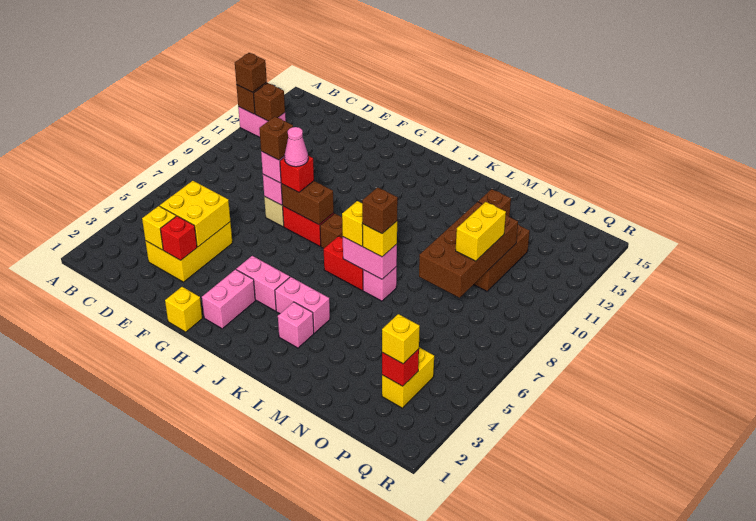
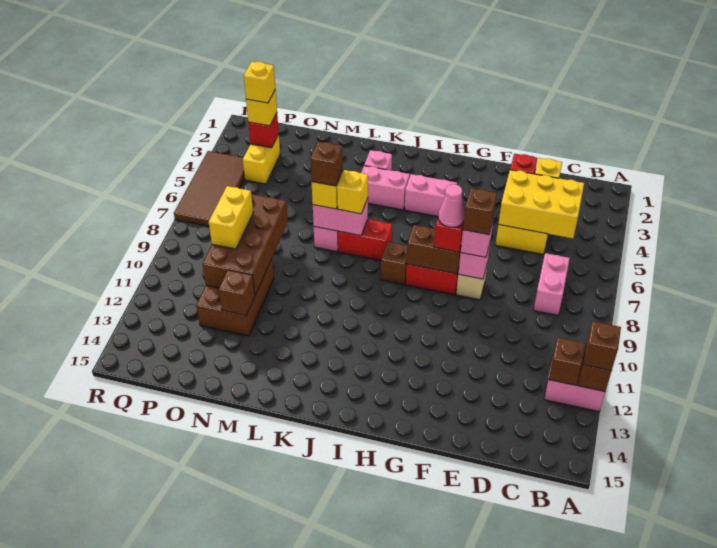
yellow brick D4:E5 level 2 -> yellow brick C4:E5 level 2
yellow brick G1 level 1 -> yellow brick P3 level 4
pink brick H2:H3 level 1 -> pink brick C7:C8 level 1
none -> brown tile Q4:R7 level 1

